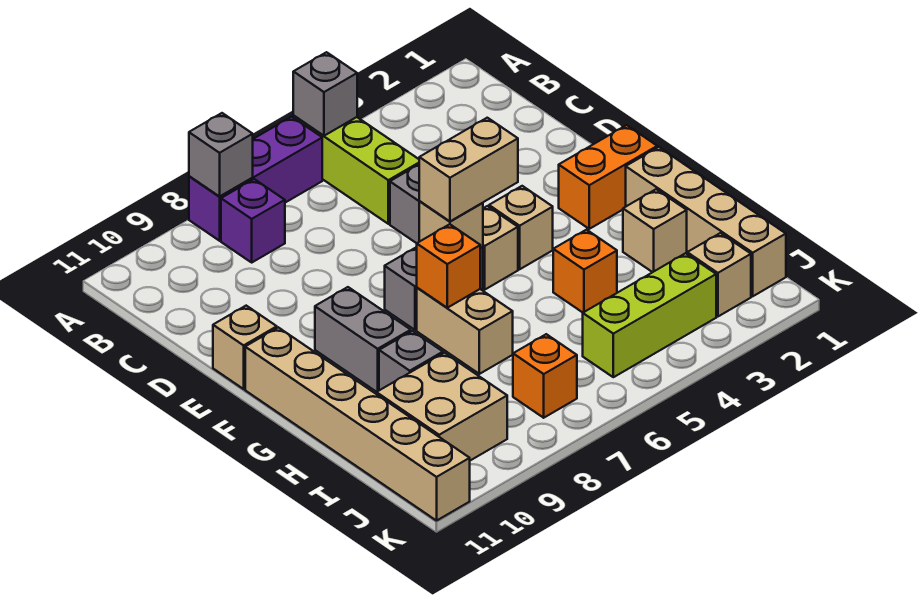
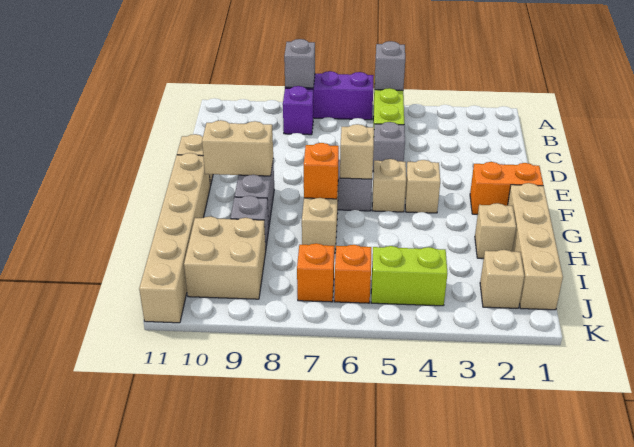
tan brick F5:F6 level 3 -> tan brick F9:F10 level 2
orange brick H4 level 1 -> orange brick J6 level 1
lime brick J3:J5 level 1 -> lime brick J4:J5 level 1

